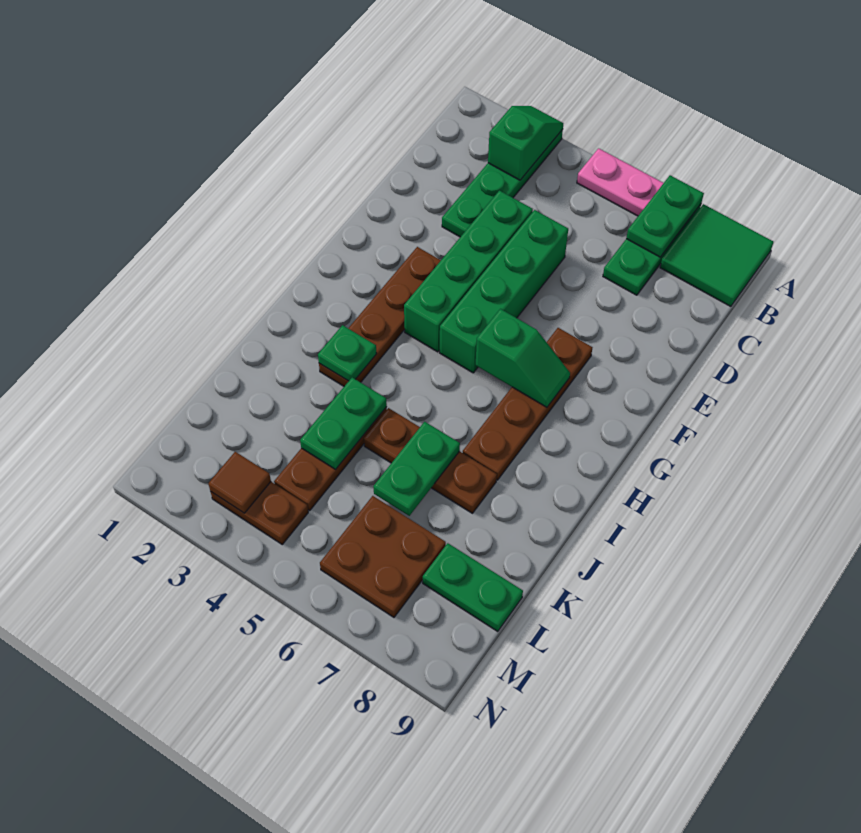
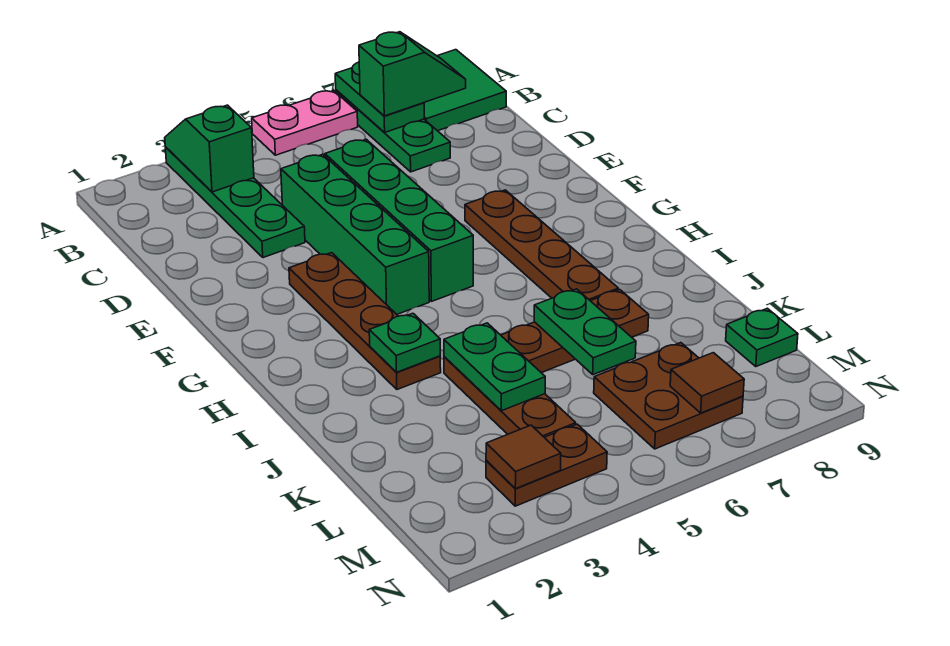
green slope G6:G7 level 2 top 6 -> green slope B7:B8 level 3 top 7
green plate L8:L9 level 1 -> green plate L9 level 1
none -> brown tile M7 level 2

